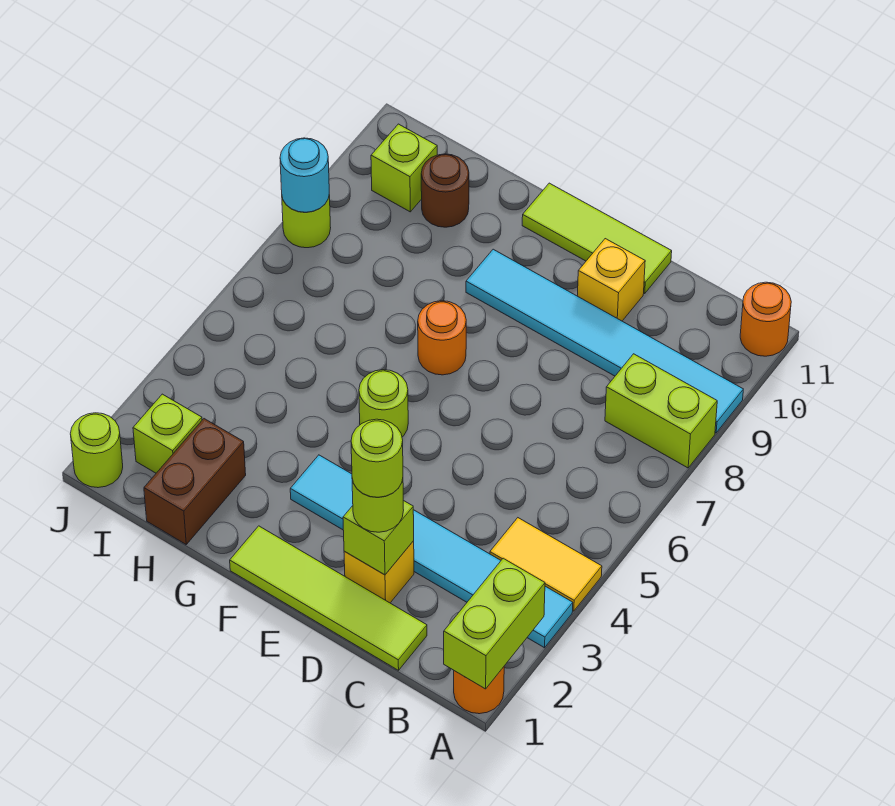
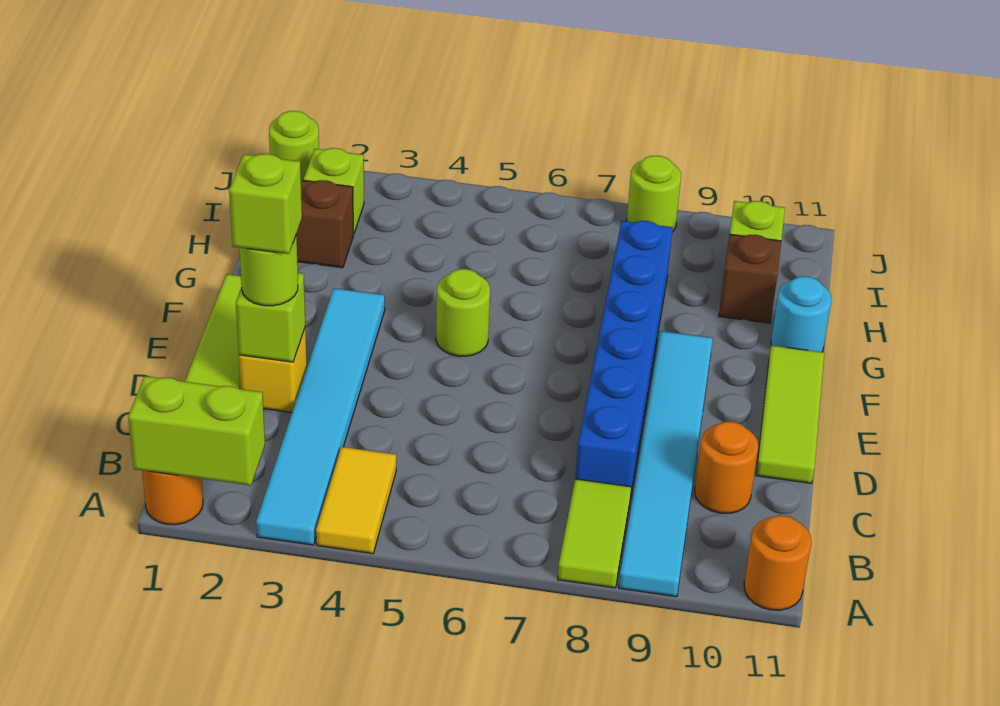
lime brick A8:B8 level 1 -> lime tile A8:B8 level 1
none -> blue brick C8:H8 level 1
lime round brick D2 level 4 -> lime brick D2 level 4
yellow brick D10 level 1 -> none
orange round brick F7 level 1 -> orange round brick C10 level 1
brown round brick H10 level 1 -> brown brick H10 level 1
cyan round brick J8 level 2 -> cyan round brick G11 level 1

